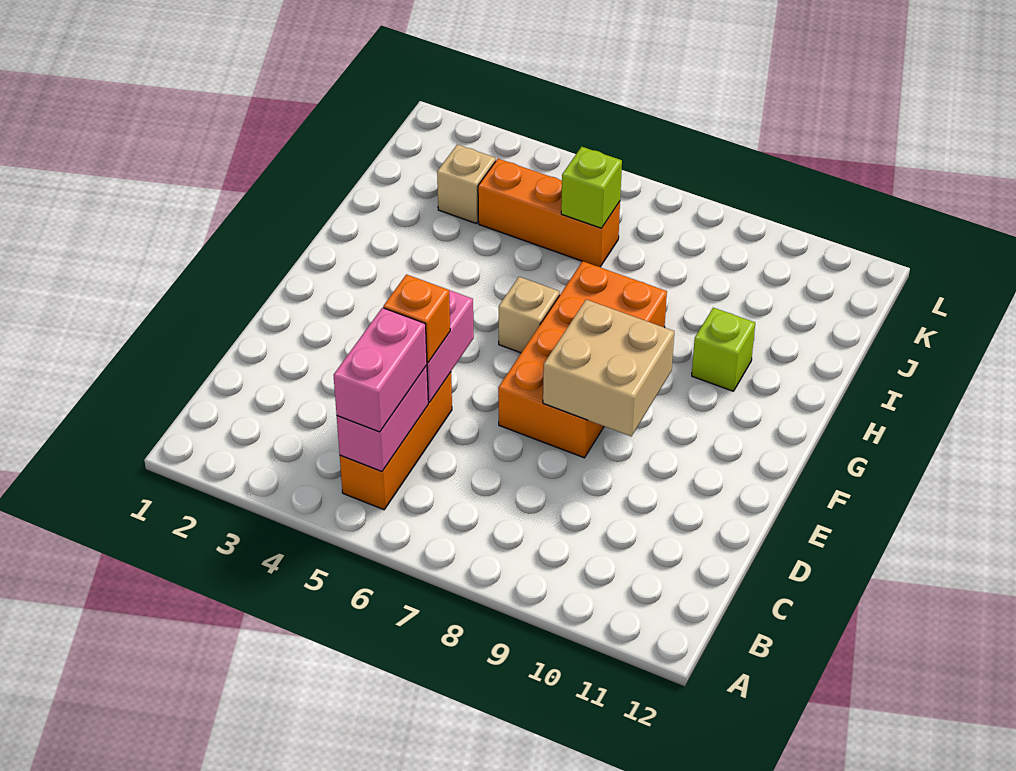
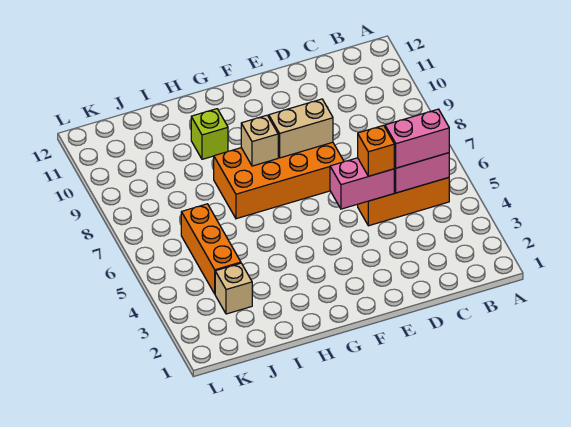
tan brick E8:F9 level 2 -> tan brick E8:F8 level 2
tan brick G6 level 1 -> tan brick G8 level 2
lime brick J6 level 2 -> none

